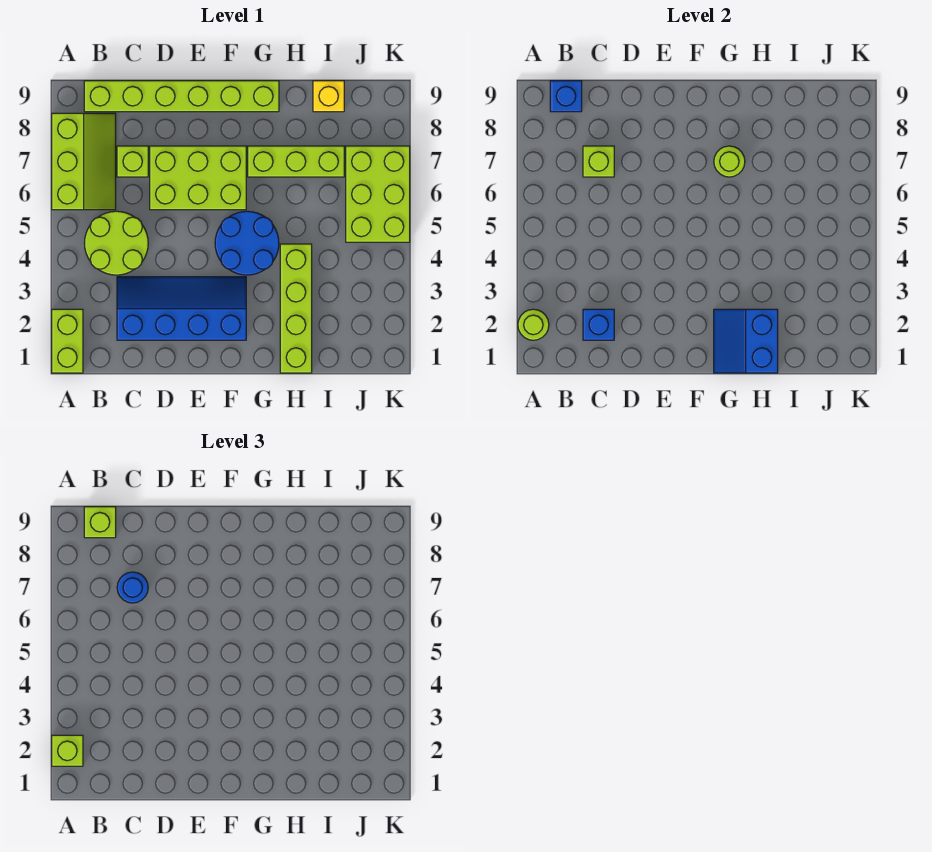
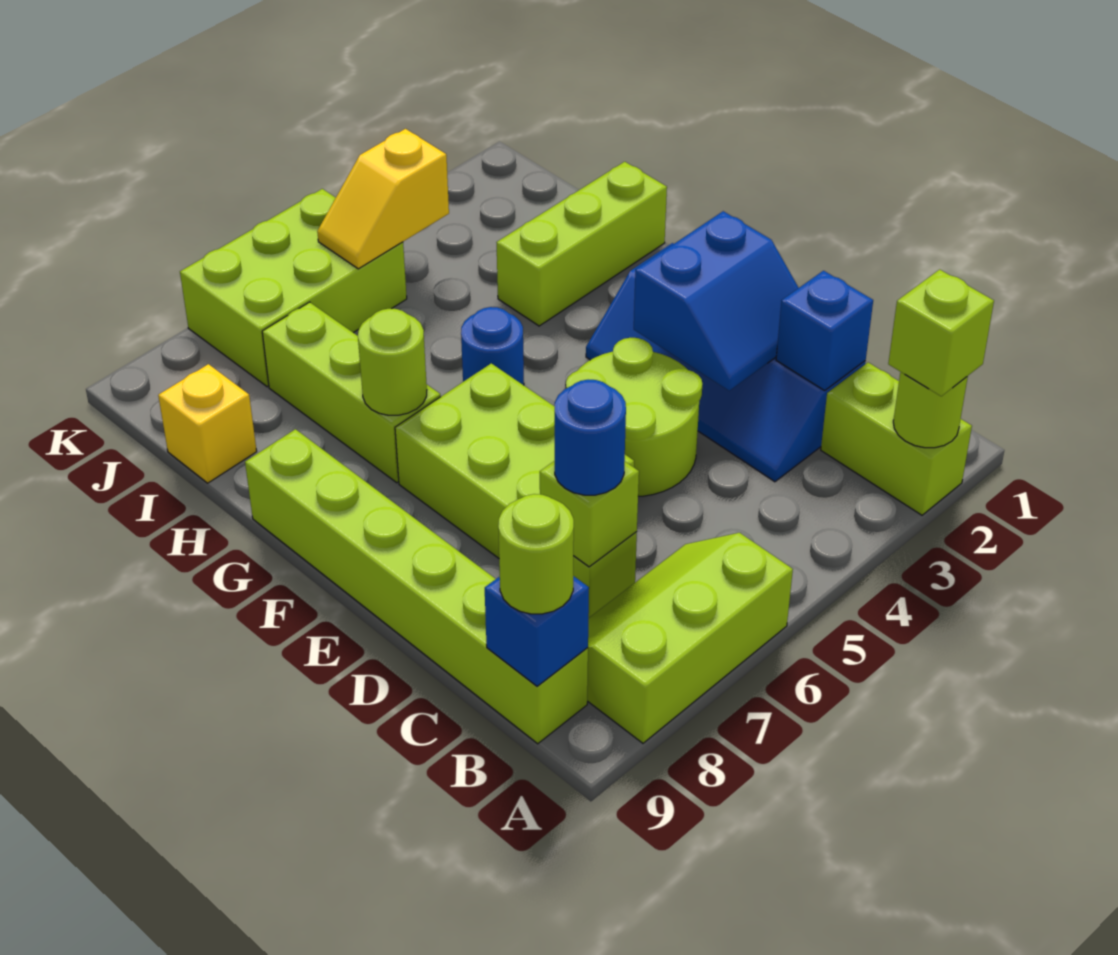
lime brick A1:A2 level 1 -> lime brick A2:B2 level 1
lime round brick B4:C5 level 1 -> lime round brick D4:E5 level 1
lime brick B9 level 3 -> lime round brick B9 level 3
blue round brick F4:G5 level 1 -> blue round brick G5 level 1
blue slope G1:H2 level 2 top H -> blue slope D2:E3 level 2 top E
lime brick H1:H4 level 1 -> lime brick H1:H3 level 1
none -> yellow slope J4:J5 level 2 top 4

